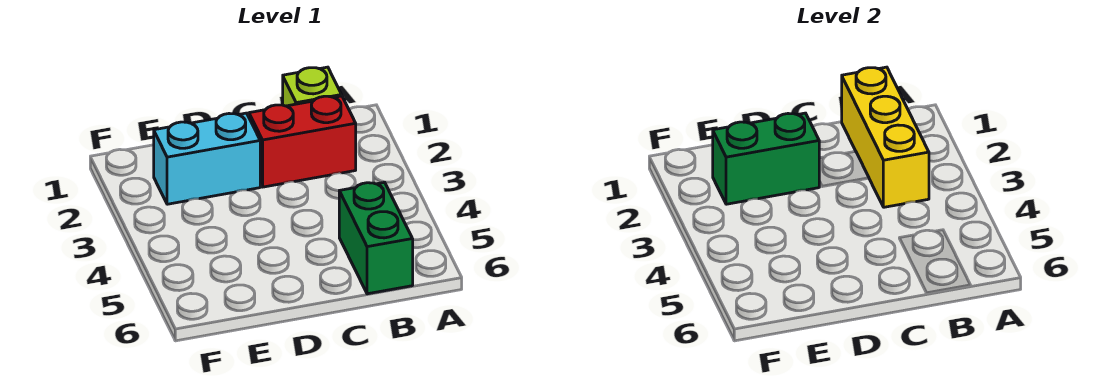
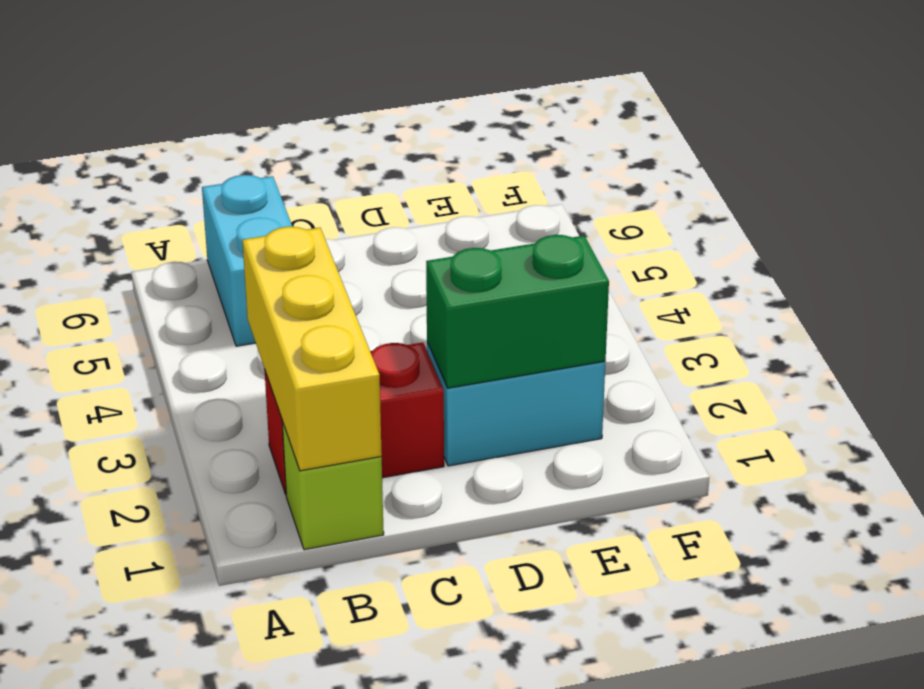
green brick B5:B6 level 1 -> cyan brick B5:B6 level 1

